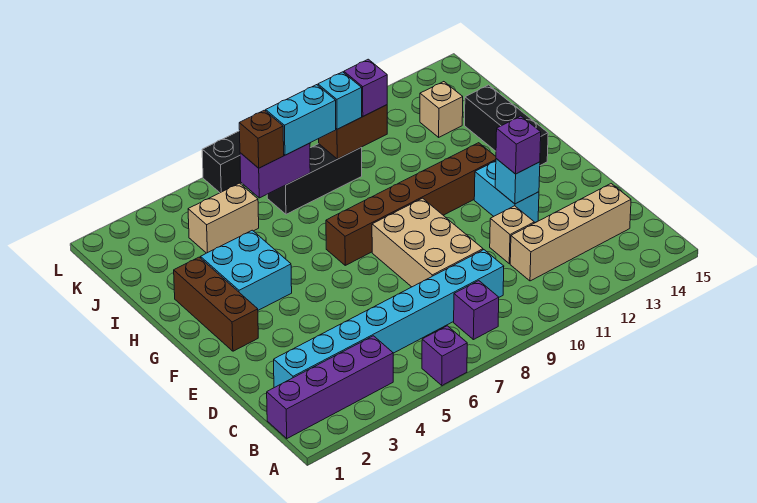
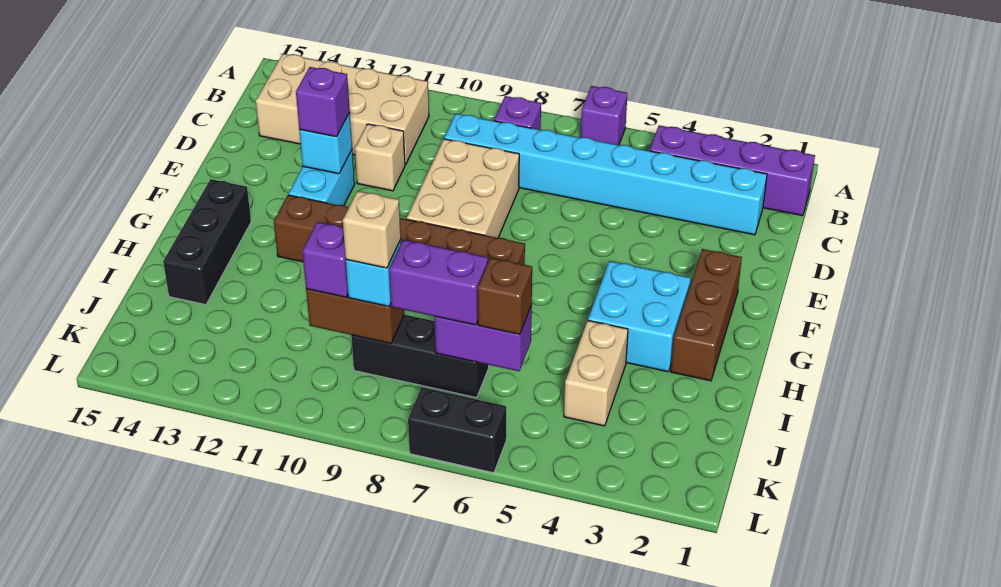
tan brick C11:C14 level 1 -> tan brick B11:C14 level 1
tan brick J4:J5 level 1 -> tan brick I4:J4 level 1
cyan brick J7:J8 level 3 -> purple brick J7:J8 level 3
tan brick J13 level 1 -> tan brick J9 level 4

